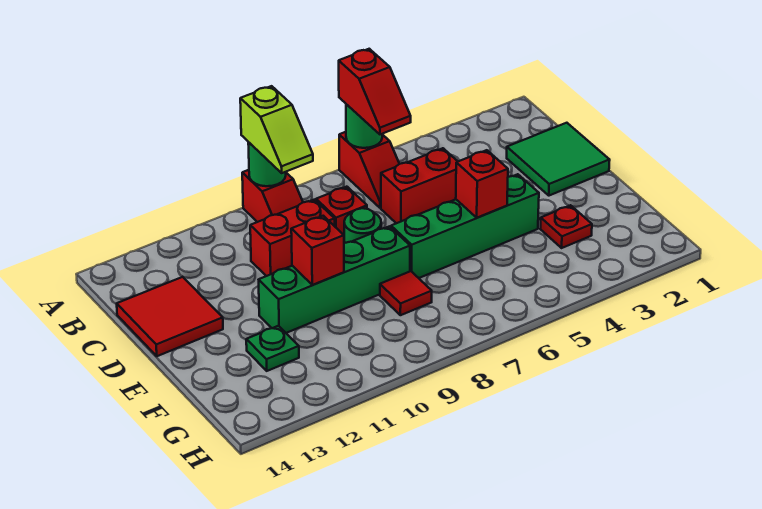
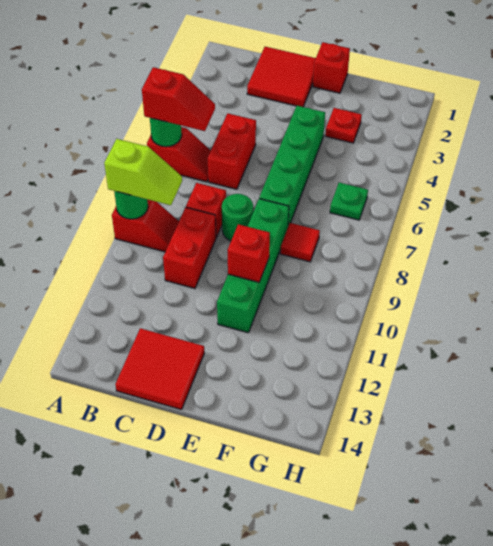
green tile C1:D2 level 1 -> red tile C1:D2 level 1
red brick E5 level 2 -> red brick E1 level 1
green plate F12 level 1 -> green plate G6 level 1

